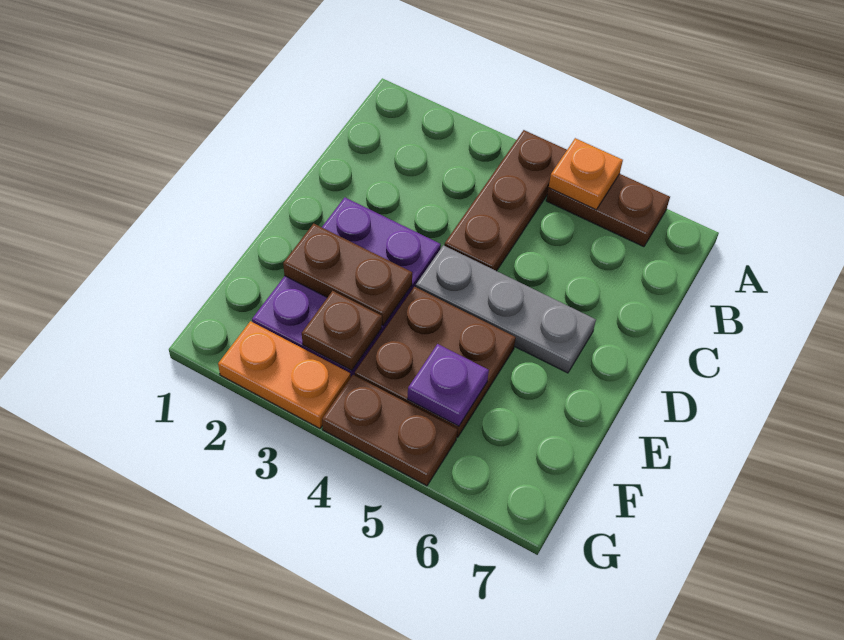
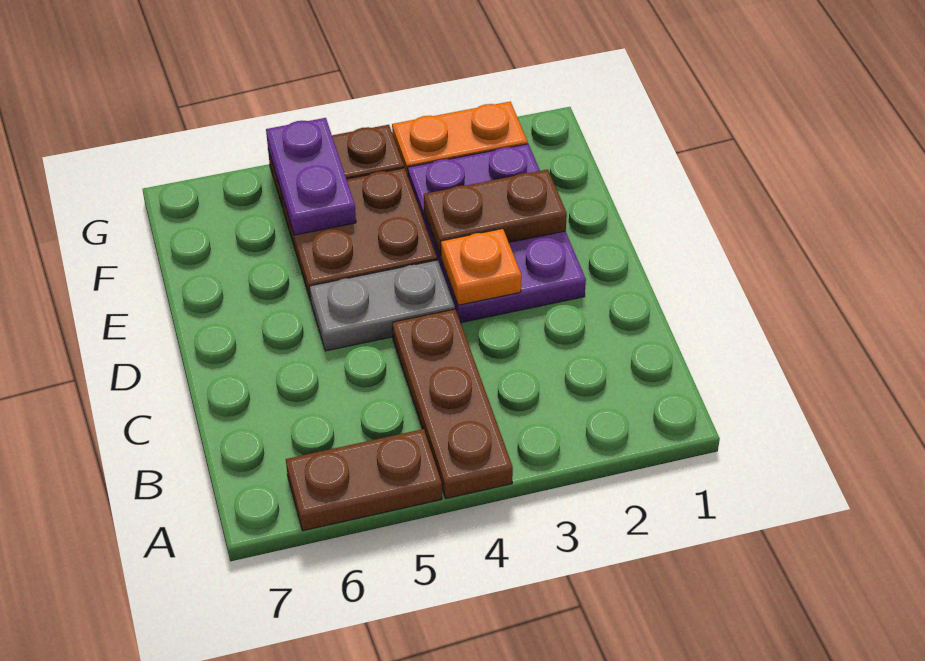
orange plate A5 level 2 -> orange plate D3 level 2
grey plate D4:D6 level 1 -> grey plate D4:D5 level 1
brown plate F3 level 2 -> none
purple plate F5 level 2 -> purple plate F5:G5 level 2

